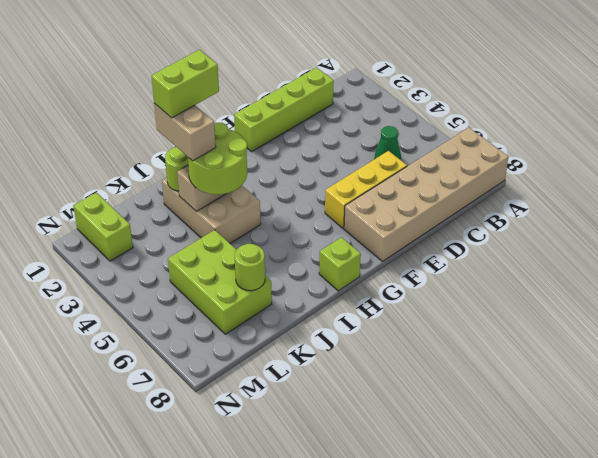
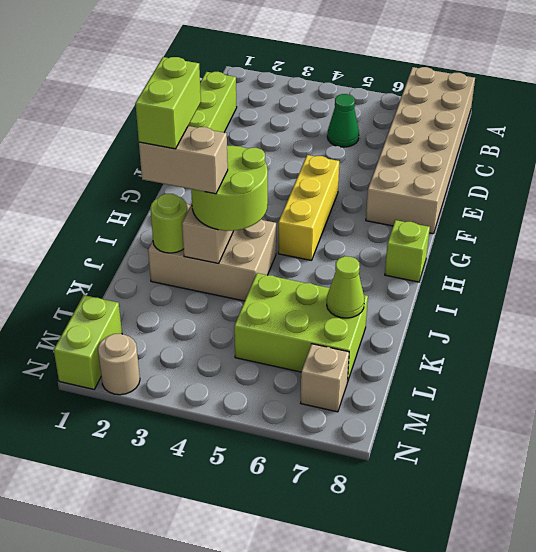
yellow brick D6:F6 level 1 -> yellow brick F5:H5 level 1
lime round brick K7 level 2 -> lime cone K7 level 2
lime brick M1:M2 level 1 -> lime brick M1:N1 level 1
none -> tan brick M7 level 1
none -> tan round brick N2 level 1

